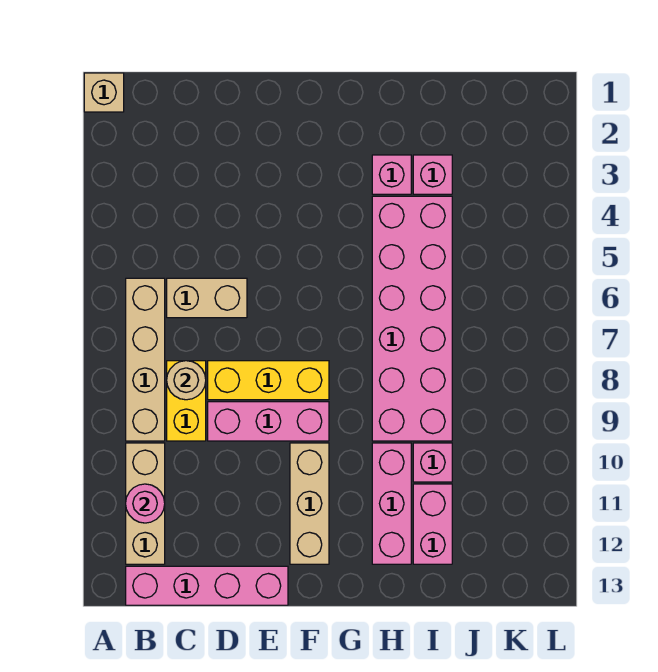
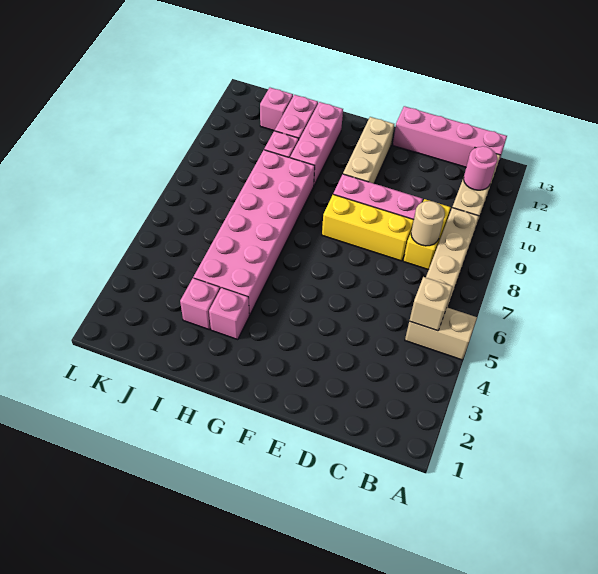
tan brick A1 level 1 -> tan brick B5 level 2
tan brick C6:D6 level 1 -> tan brick A5:B5 level 1
none -> pink brick J12 level 1

